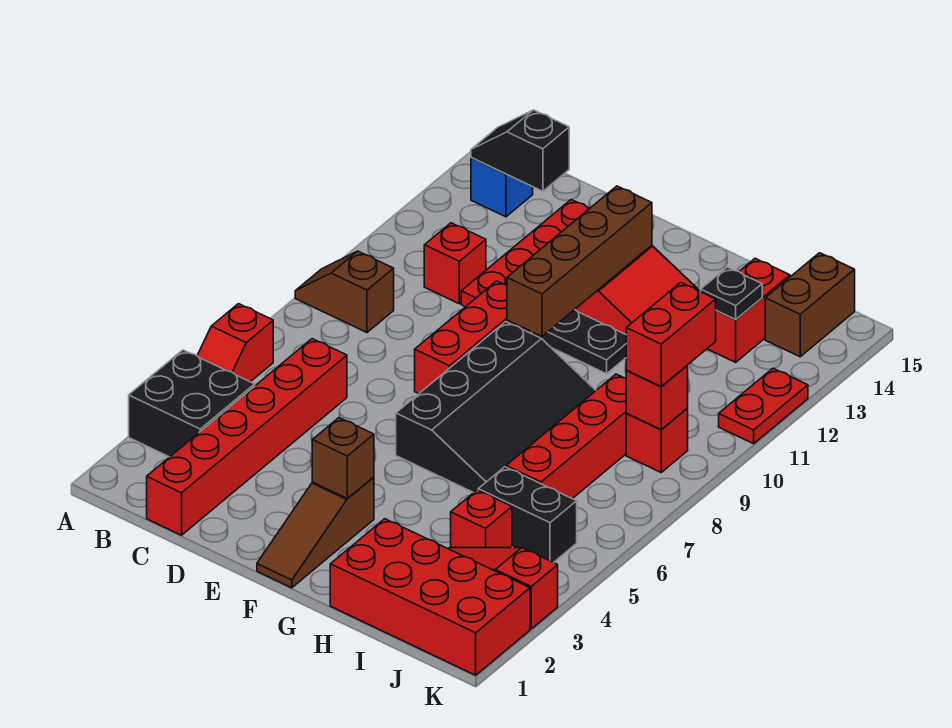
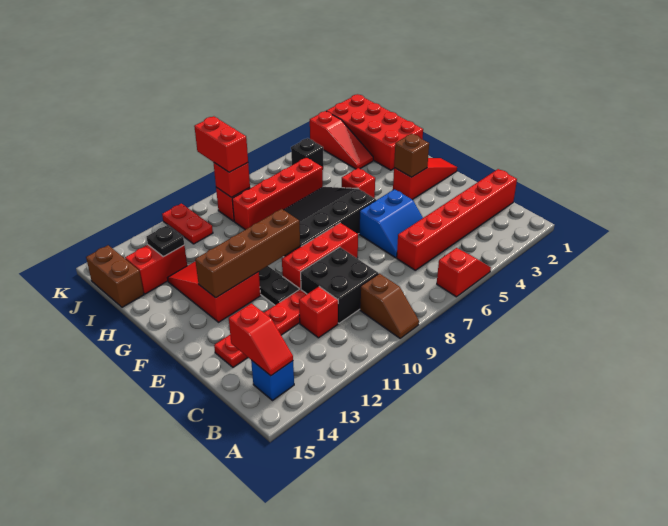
black brick A3:B4 level 1 -> black brick C9:D10 level 1
black slope B14:C14 level 2 top C -> red slope B14:C14 level 2 top C
none -> blue slope D5:E6 level 1 top E
brown slope F1:F3 level 1 top 3 -> red slope F1:F3 level 1 top 3
red brick I4 level 1 -> red brick G5 level 1
black brick I5:J5 level 1 -> black brick J5 level 1
red brick J9:J10 level 3 -> red brick J9:K9 level 3
brown brick J14:J15 level 1 -> brown brick I15:J15 level 1
red plate K11:K12 level 1 -> red plate J11:K11 level 1

